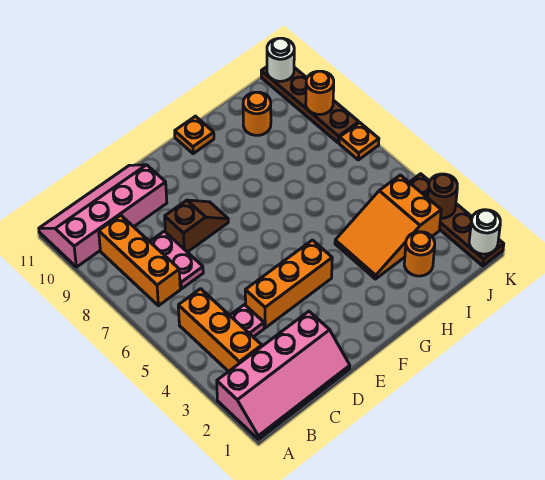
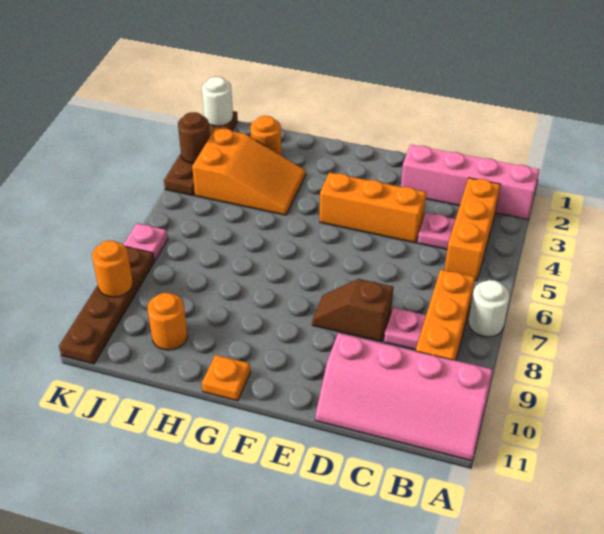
pink plate C7:C8 level 1 -> pink plate C8 level 1
orange plate K7 level 1 -> pink plate K7 level 1
white round brick K11 level 2 -> white round brick A7 level 1

